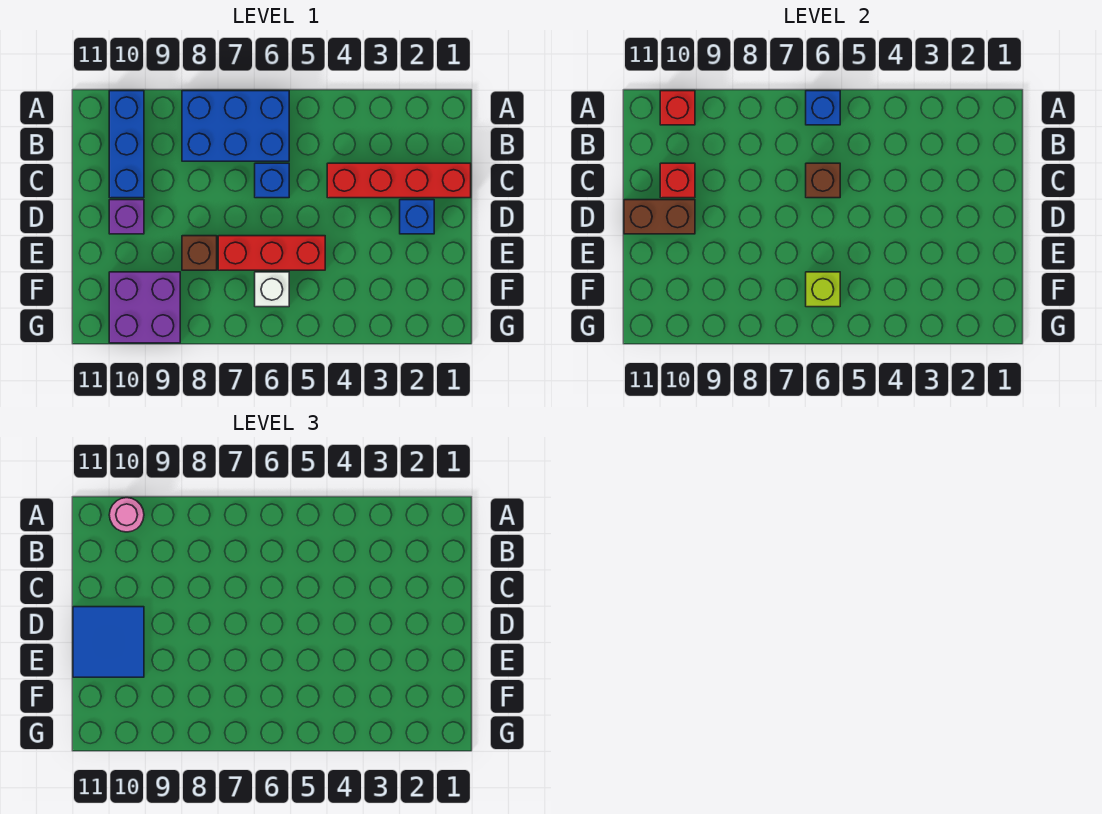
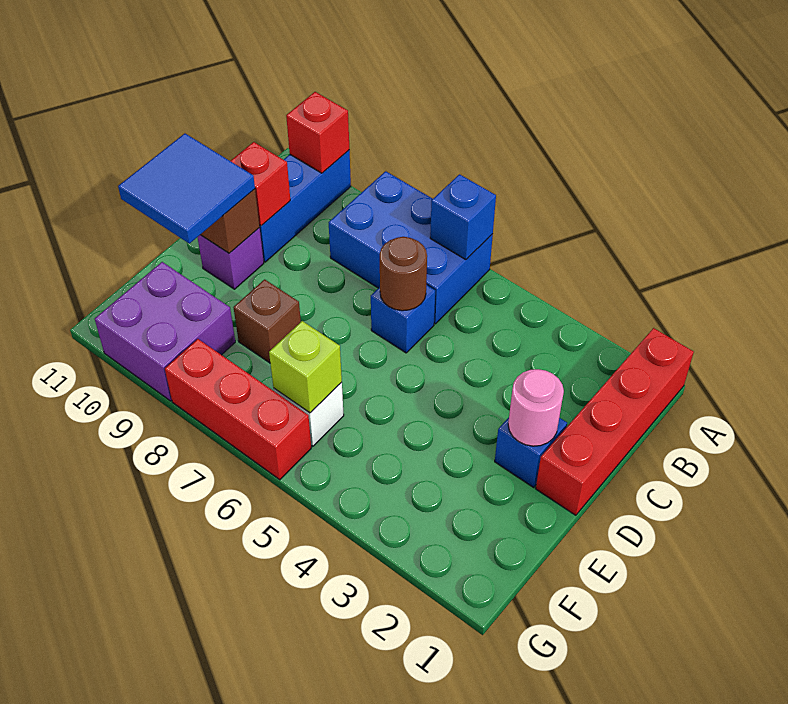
pink round brick A10 level 3 -> pink round brick D2 level 2
red brick C1:C4 level 1 -> red brick A1:D1 level 1
brown brick C6 level 2 -> brown round brick C6 level 2
red brick E5:E7 level 1 -> red brick G6:G8 level 1

